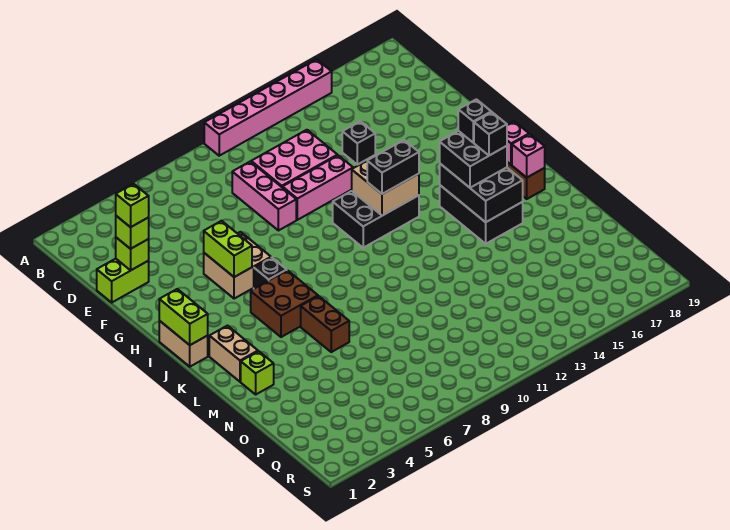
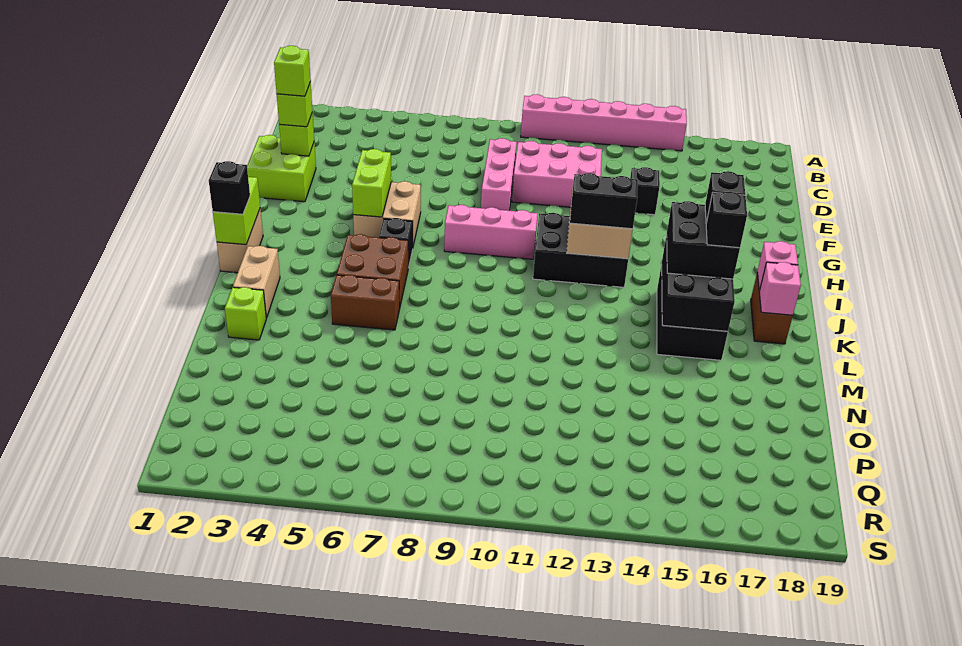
lime brick E1:E2 level 1 -> lime brick E1:F2 level 1
pink brick F10:F12 level 1 -> pink brick H8:H10 level 1
none -> black brick J1 level 3
brown brick L6:M6 level 1 -> brown brick L5:L6 level 1

